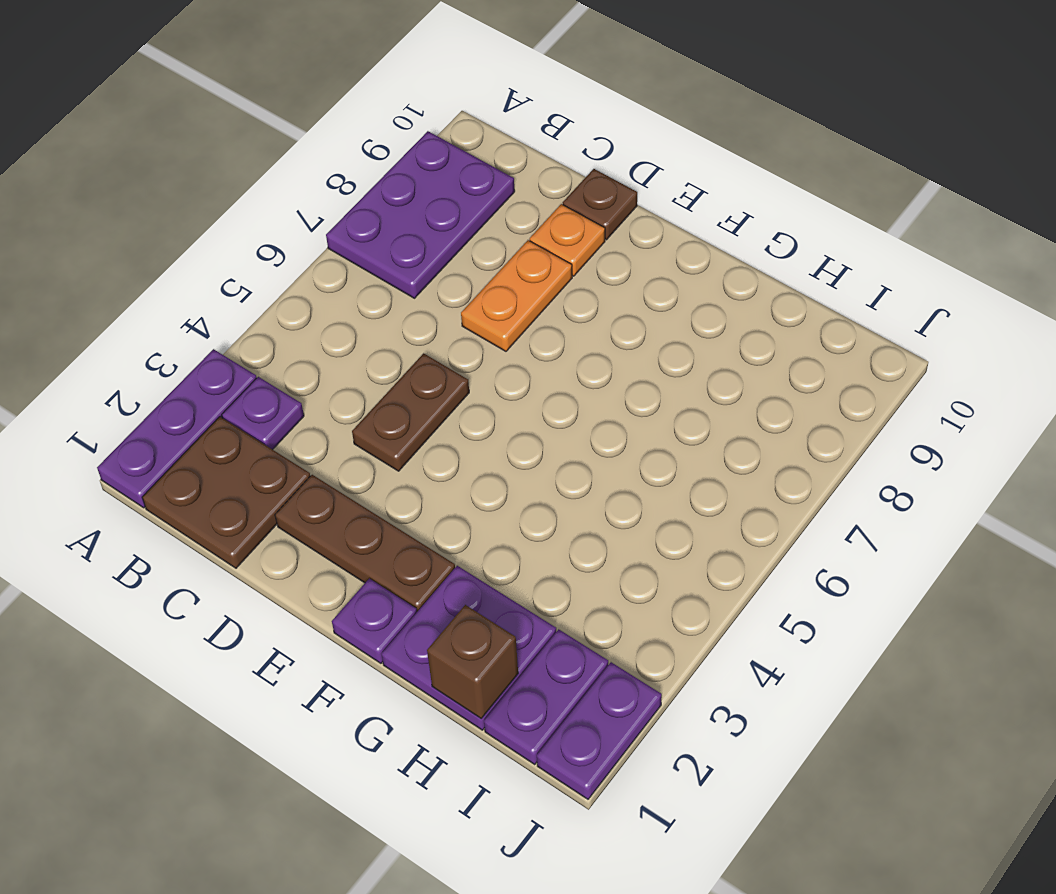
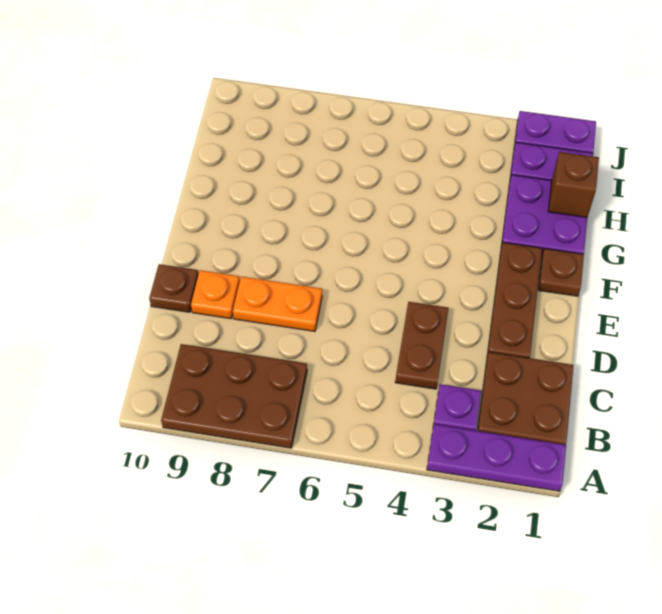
purple plate A7:B9 level 1 -> brown plate A7:B9 level 1
brown plate D4:D5 level 1 -> brown plate C4:D4 level 1
purple plate F1 level 1 -> brown plate F1 level 1

